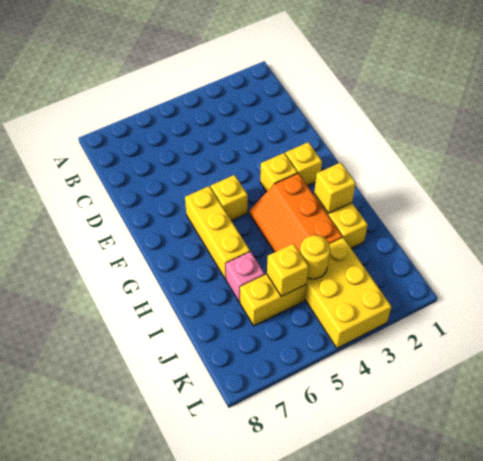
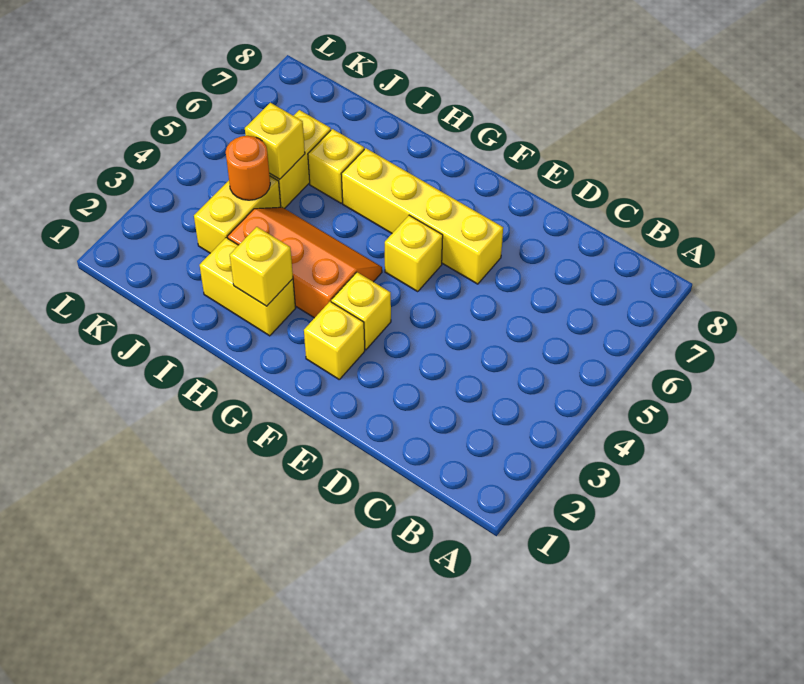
yellow brick F6:H6 level 1 -> yellow brick E6:H6 level 1
pink brick I6 level 1 -> yellow brick I6 level 1
yellow brick J3:L4 level 1 -> yellow brick J3:J4 level 1
yellow round brick J4 level 2 -> orange round brick J4 level 2

